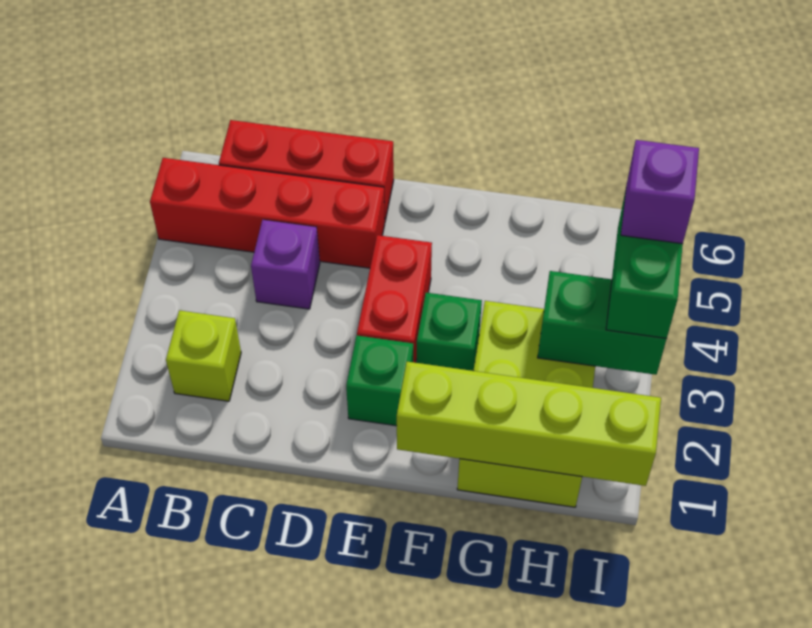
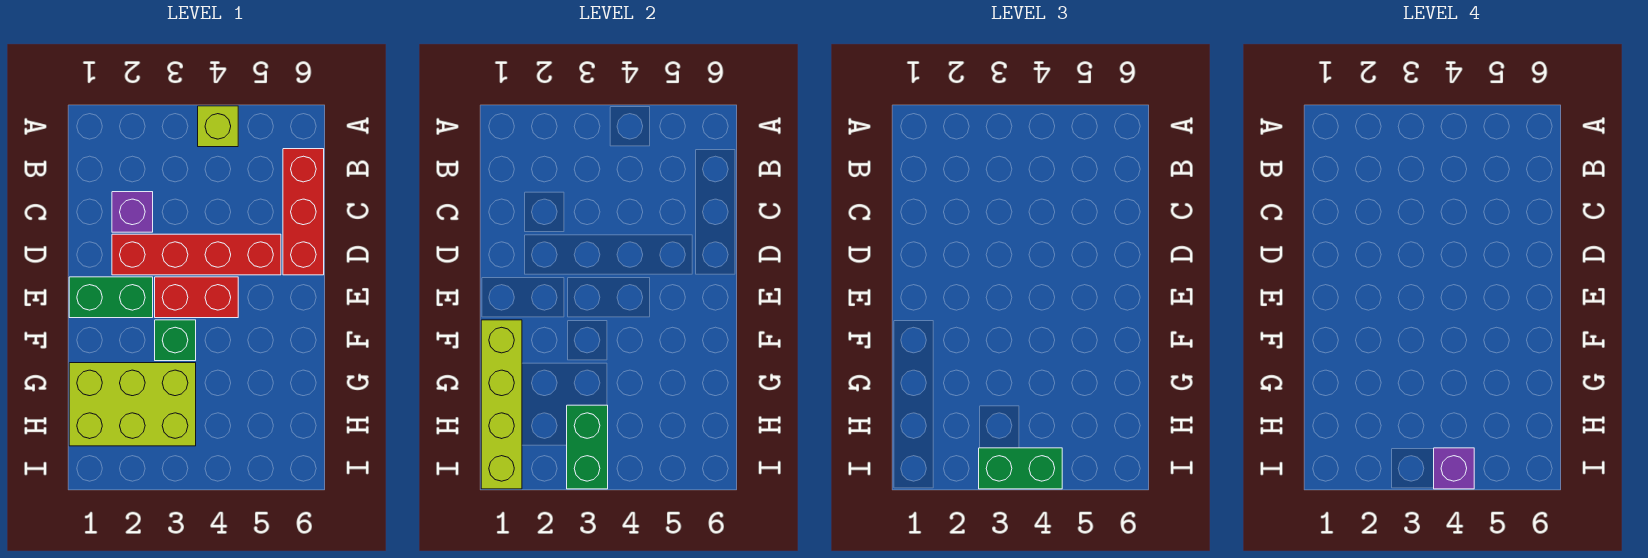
red brick A5:D5 level 1 -> red brick D2:D5 level 1
lime brick B2 level 1 -> lime brick A4 level 1
purple brick C4 level 1 -> purple brick C2 level 1
green brick E2 level 1 -> green brick E1:E2 level 1

